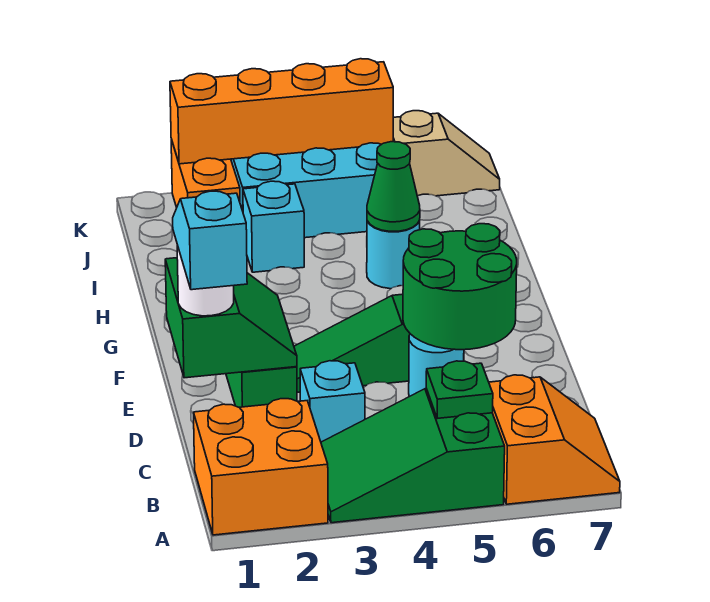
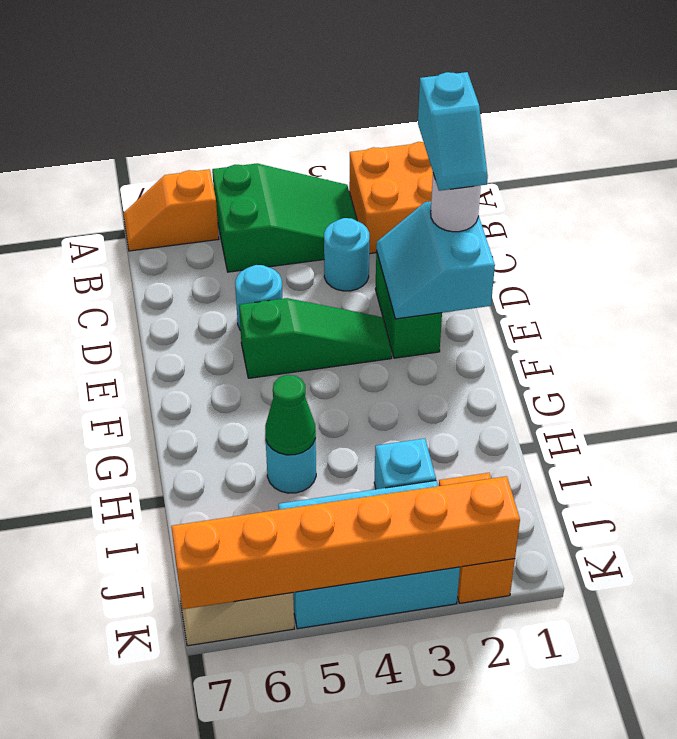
orange slope A6:B7 level 1 top 6 -> orange slope A6:A7 level 1 top 6
green plate B5 level 2 -> none
cyan brick C3 level 1 -> cyan round brick C3 level 1
green slope D1:E2 level 2 top 1 -> cyan slope D1:E2 level 2 top 1
green round brick D5:E6 level 2 -> none
orange brick K2:K5 level 2 -> orange brick K2:K7 level 2

